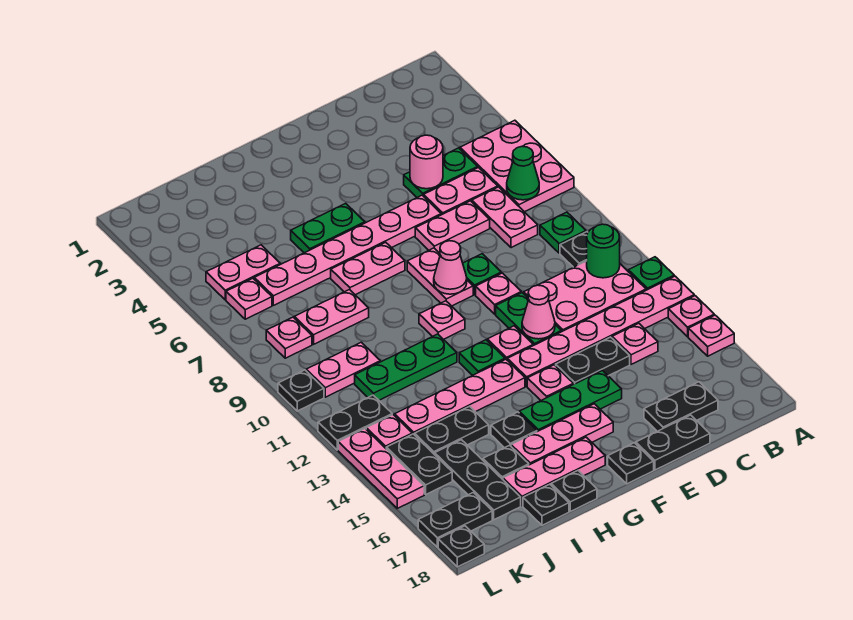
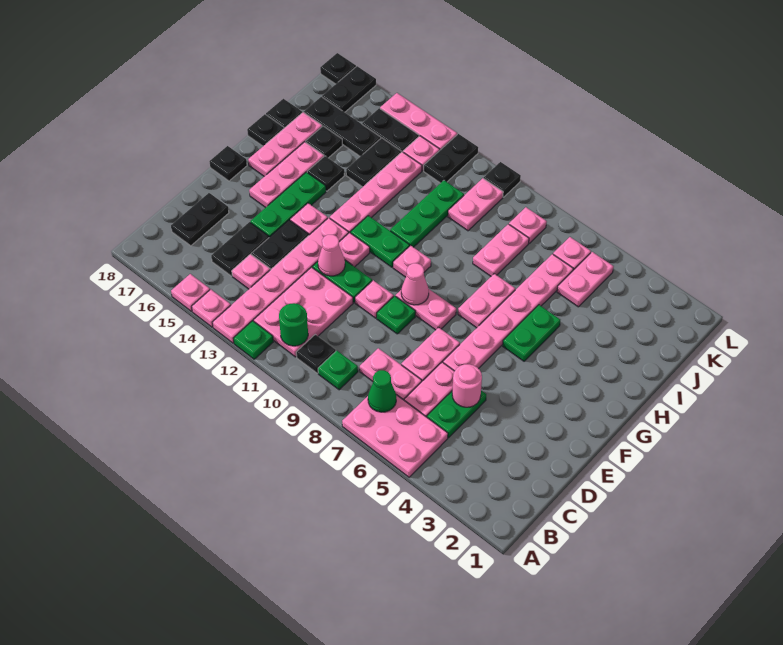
black plate D18:E18 level 1 -> black plate C15:D15 level 1
green plate G12 level 1 -> green plate G11:G12 level 1

